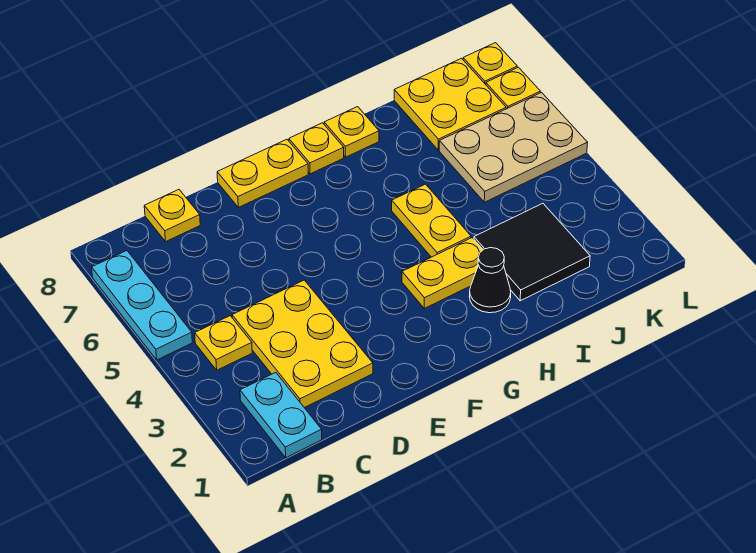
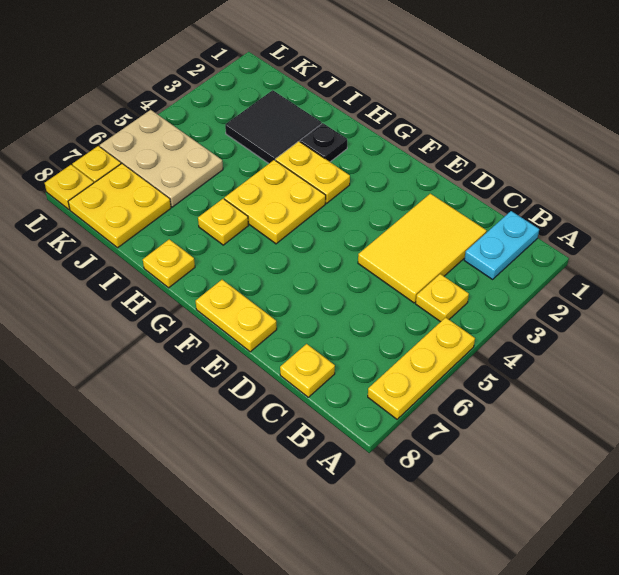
cyan plate A5:A7 level 1 -> yellow plate A5:A7 level 1
yellow plate C2:D4 level 1 -> yellow tile C2:D4 level 1
yellow plate G8 level 1 -> yellow plate H6 level 1
black cone H2 level 1 -> black plate H2 level 1
yellow plate H4:H5 level 1 -> yellow plate G4:H5 level 1

